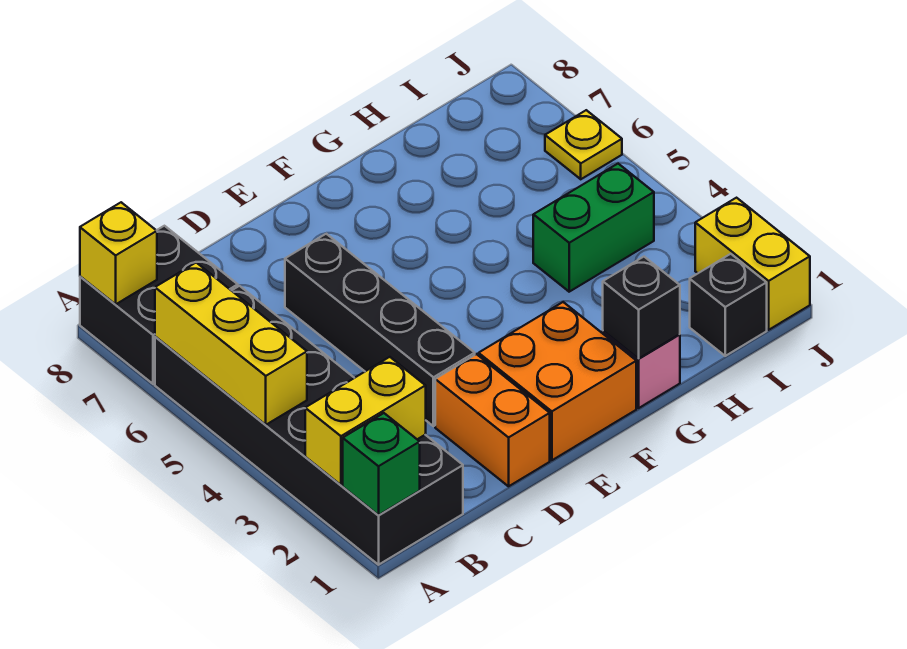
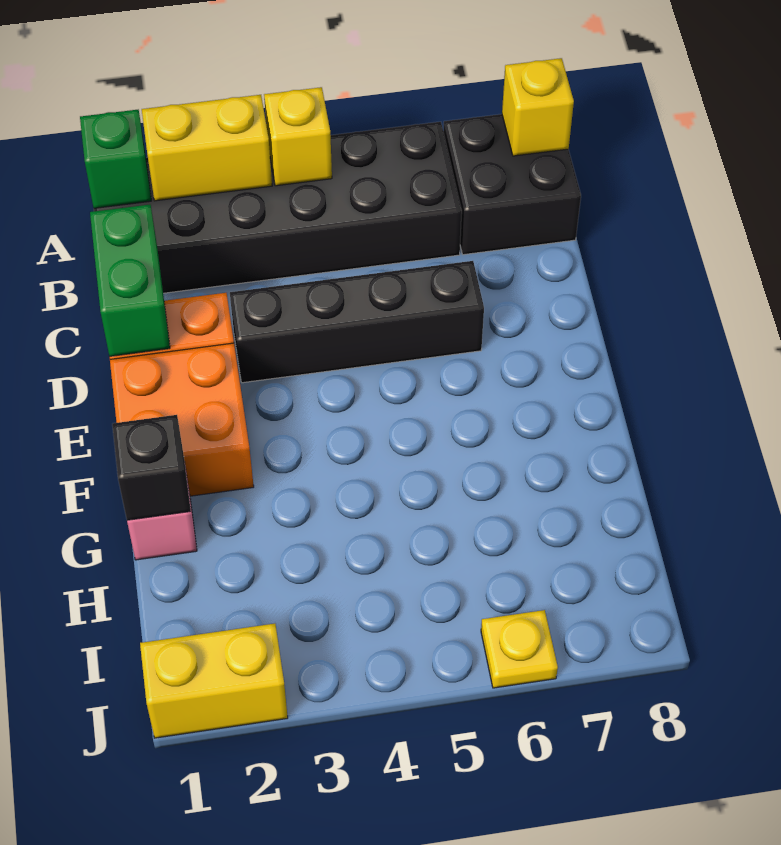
yellow brick A2:B2 level 2 -> yellow brick A2:A3 level 2
yellow brick A4:A6 level 2 -> yellow brick A4 level 2
green brick H4:I4 level 1 -> green brick C1:D1 level 2
black brick I1 level 1 -> none

